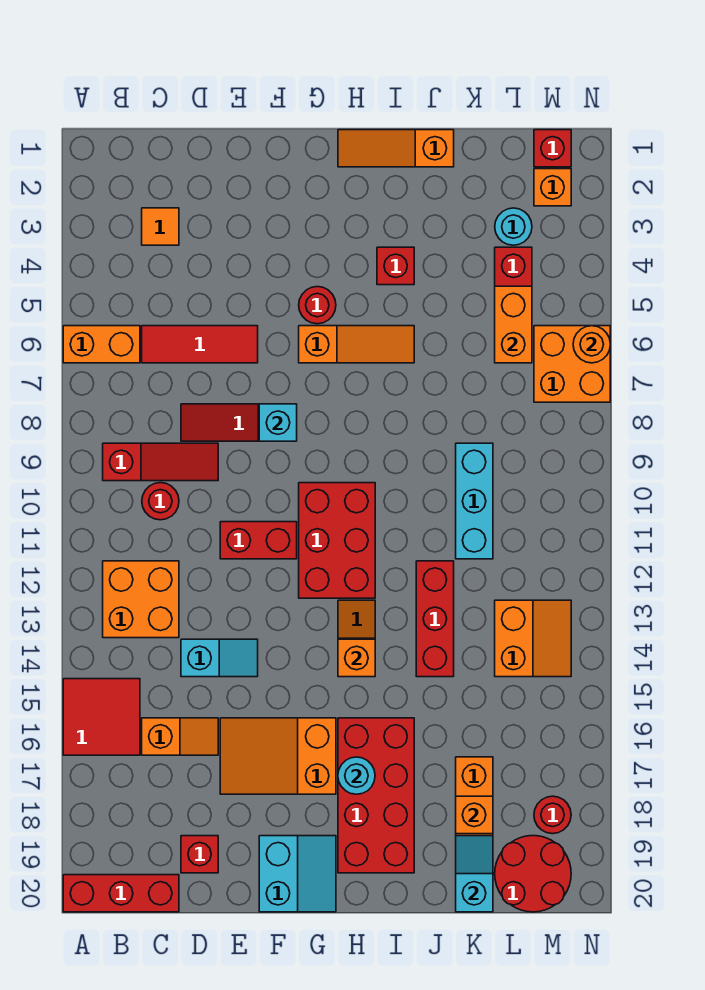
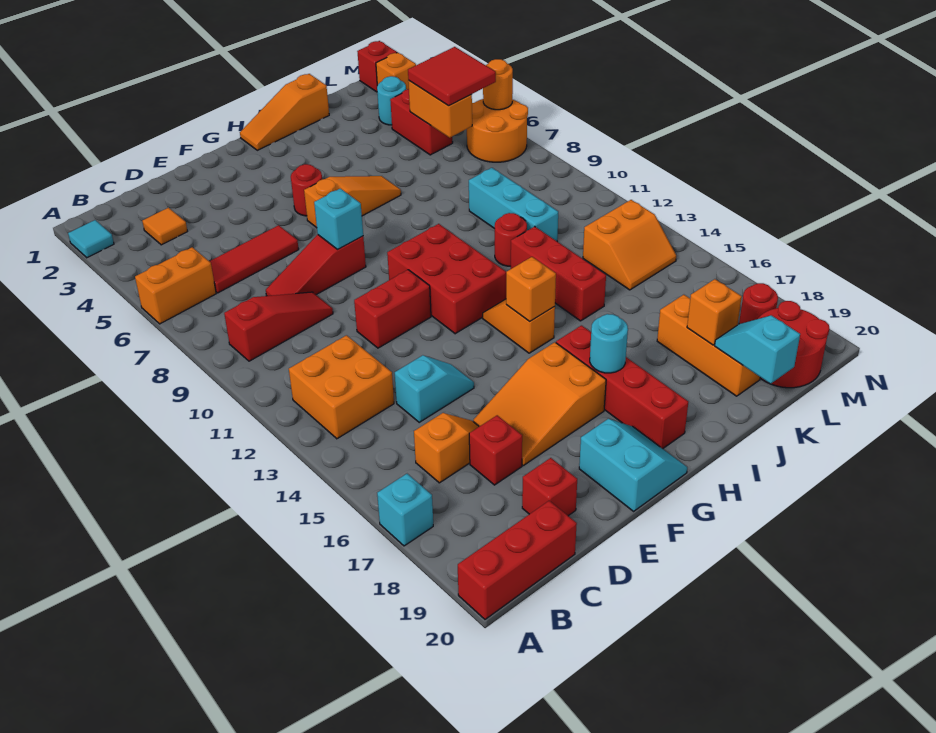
none -> cyan tile A2 level 1
red tile A15:B16 level 1 -> red tile L5:M6 level 3
none -> cyan brick A17 level 1
red round brick C10 level 1 -> red round brick J11 level 1
red brick H16:I19 level 1 -> red brick H16:H19 level 1
red brick I4 level 1 -> red brick D17 level 1
orange slope L13:M14 level 1 top L -> orange slope L13:M14 level 1 top 13
orange brick M6:N7 level 1 -> orange round brick M6:N7 level 1

